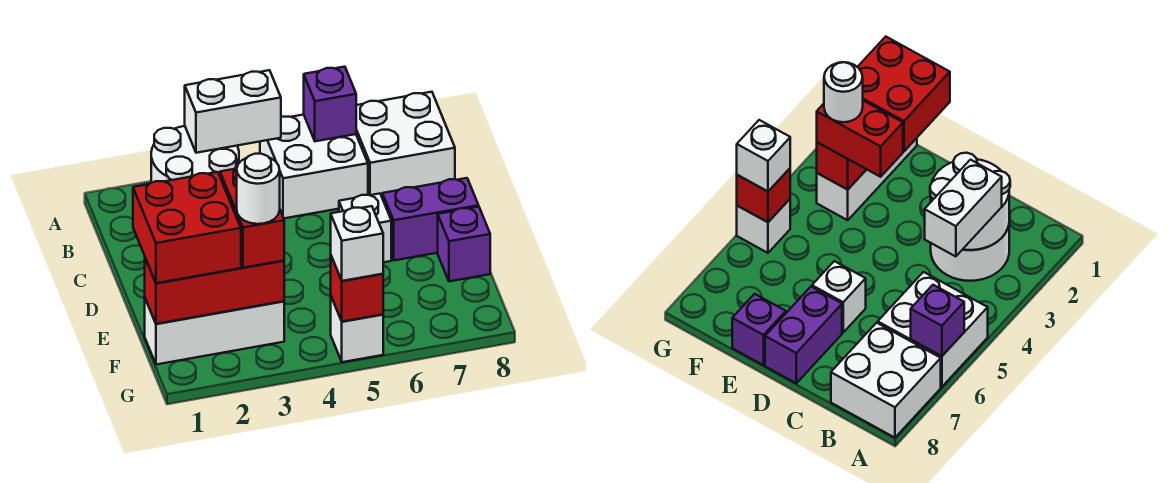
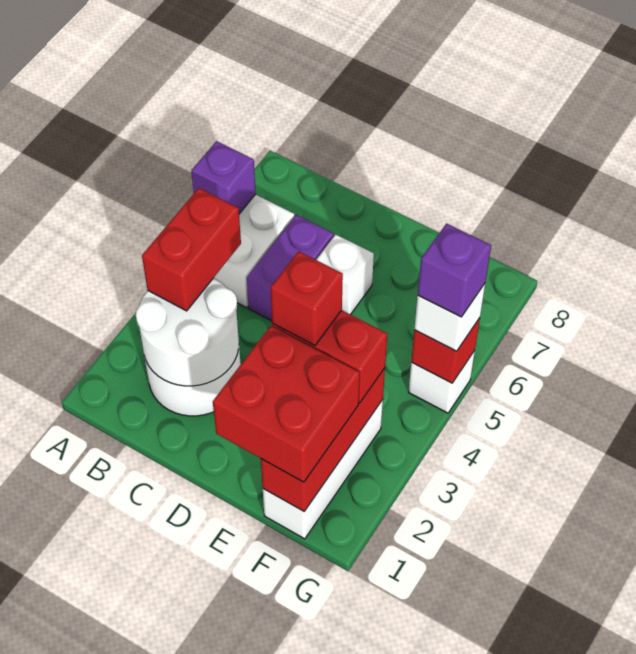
white brick A7:B8 level 1 -> none
white brick B3:B4 level 3 -> red brick B3:B4 level 3
purple brick D7:D8 level 1 -> purple brick C5:C6 level 1
none -> red brick E3 level 4
purple brick E8 level 1 -> purple brick G5 level 4
white round brick F3 level 4 -> none

